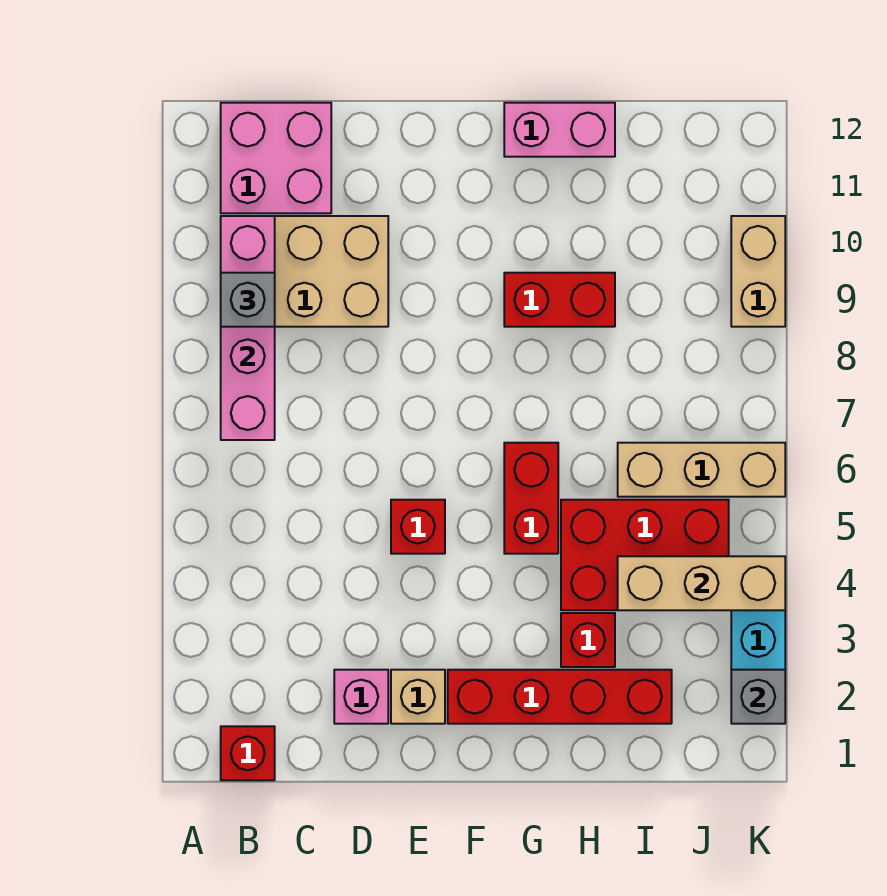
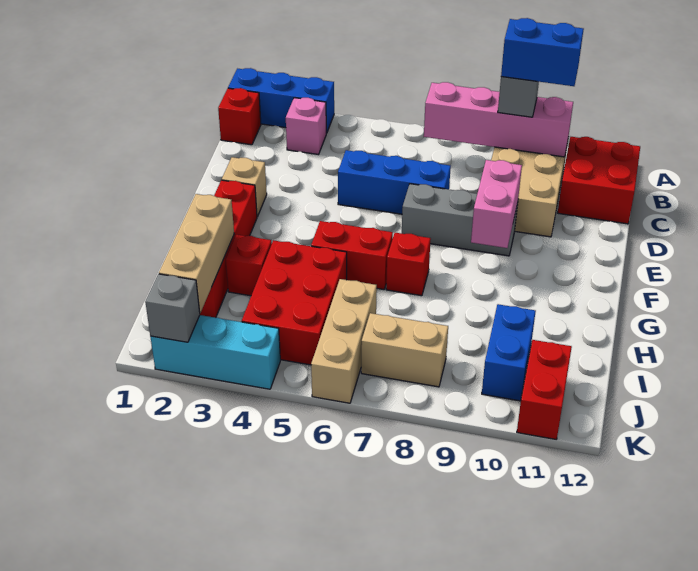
none -> blue brick A1:A3 level 1
none -> blue brick B9:B10 level 4
pink brick B11:C12 level 1 -> red brick B11:C12 level 1
pink brick D2 level 1 -> pink brick B3 level 1
none -> blue brick D5:D7 level 1
red brick E5 level 1 -> red brick G7 level 1
none -> grey brick E7:E9 level 1
red brick G9:H9 level 1 -> red brick J11:K11 level 1
pink brick G12:H12 level 1 -> pink brick E9:F9 level 2
tan brick I4:K4 level 2 -> tan brick H2:J2 level 2
none -> blue brick I10:J10 level 1
tan brick K9:K10 level 1 -> tan brick J7:J8 level 1

